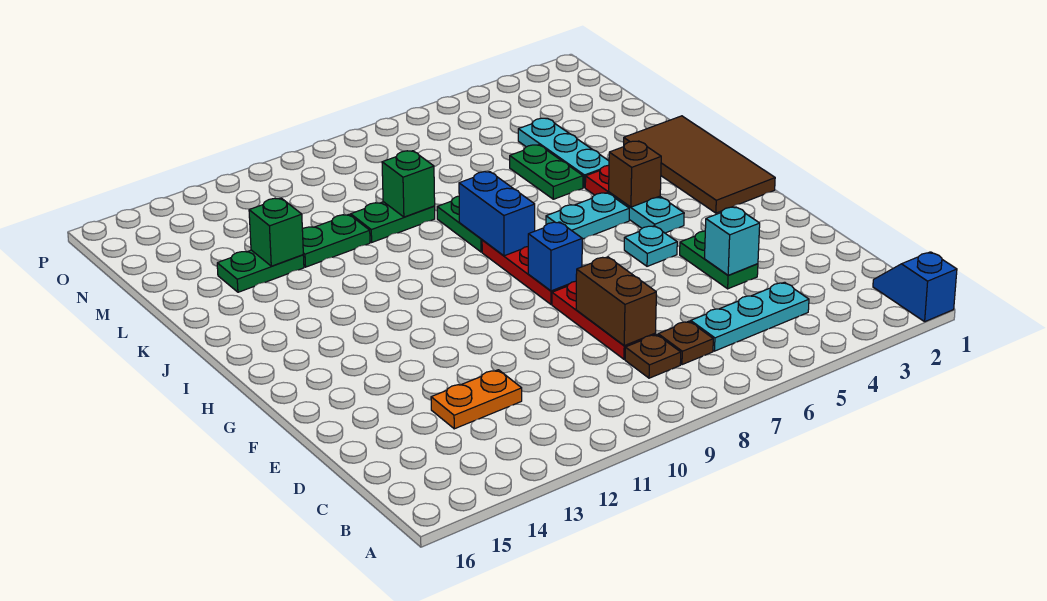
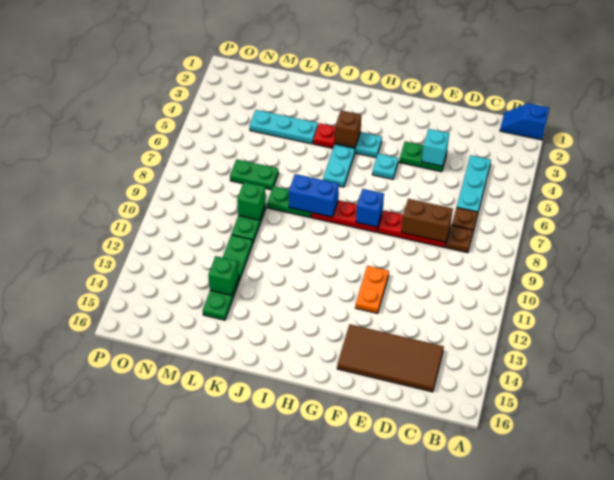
orange plate D12:D13 level 1 -> orange plate F11:F12 level 1
brown tile H1:K2 level 1 -> brown tile C14:F15 level 1
green plate K5:L5 level 1 -> green plate L7:M7 level 1

